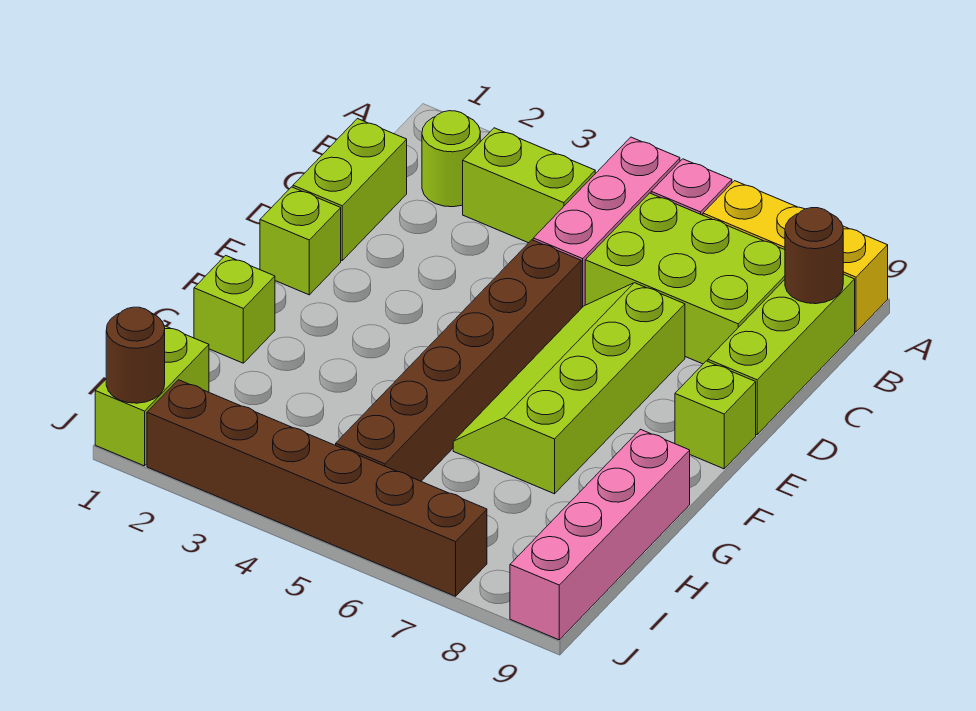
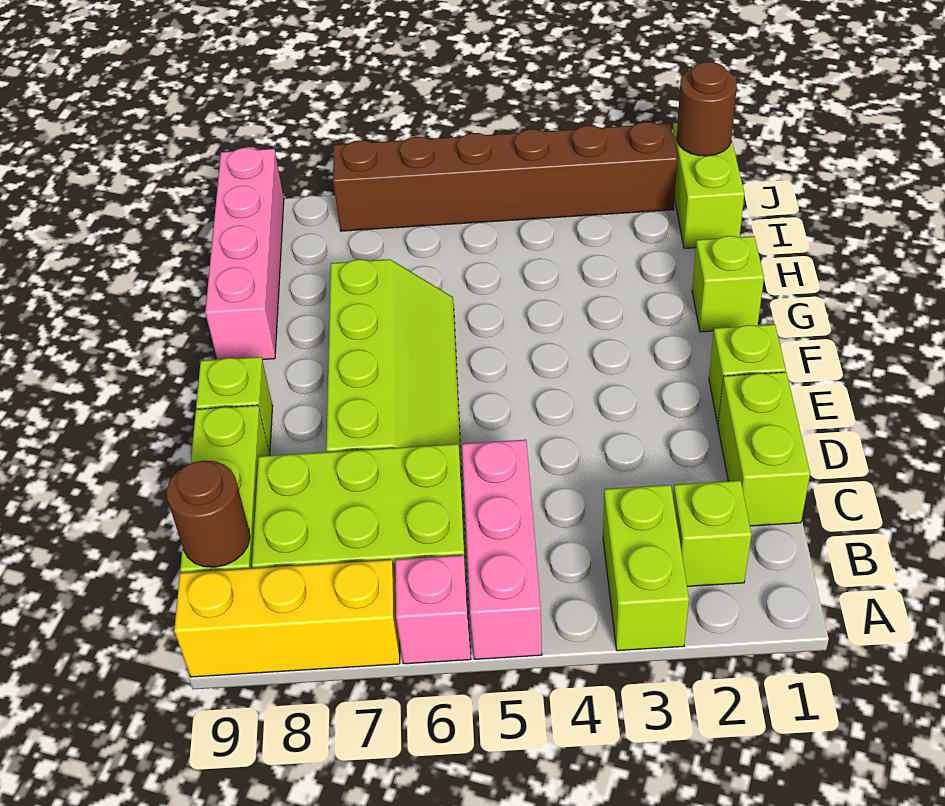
lime round brick B2 level 1 -> lime brick B2 level 1
lime brick B3:B4 level 1 -> lime brick A3:B3 level 1
brown brick D5:I5 level 1 -> none

